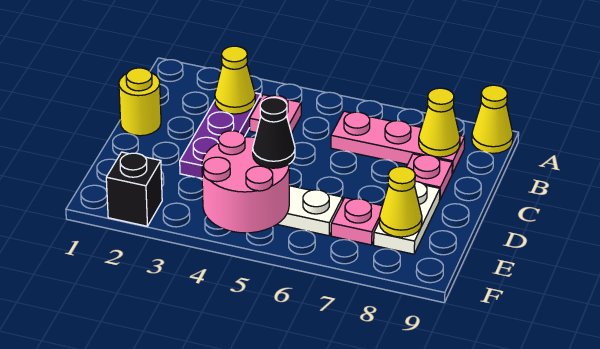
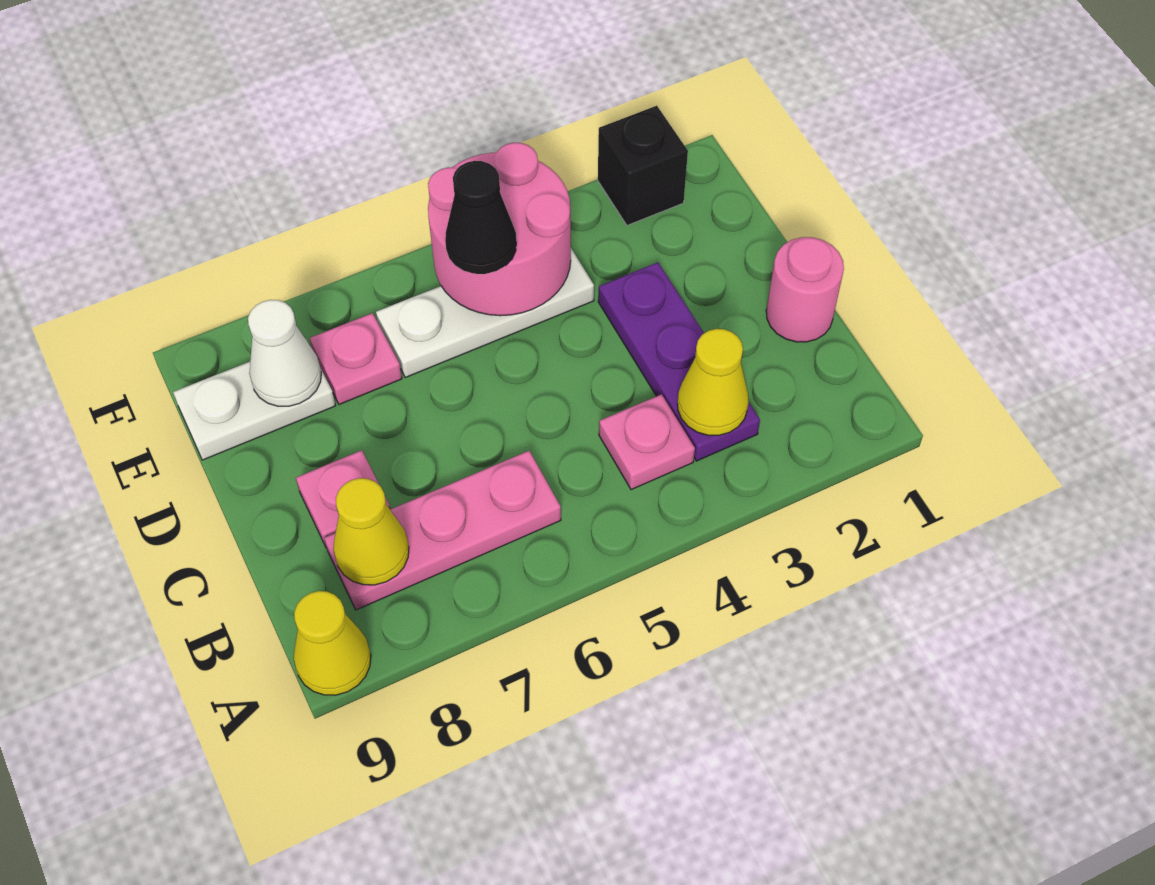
yellow round brick C1 level 1 -> pink round brick C1 level 1
white plate D8:E8 level 1 -> white plate E8:E9 level 1
yellow cone E8 level 2 -> white cone E8 level 2

